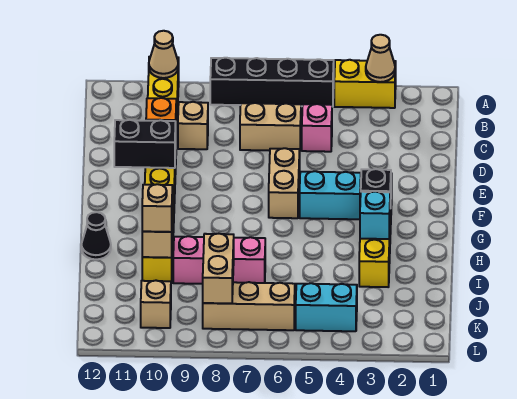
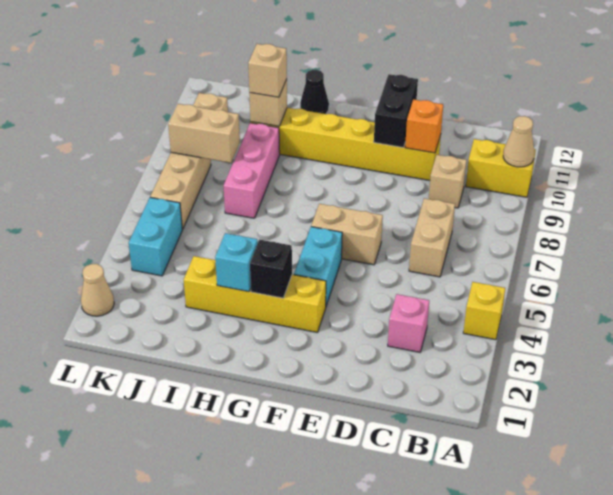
yellow brick A3:A4 level 1 -> yellow brick A4 level 1
tan cone A3 level 2 -> tan cone L2 level 1
black brick A5:A8 level 1 -> none
pink brick C5 level 1 -> pink brick C3 level 1

